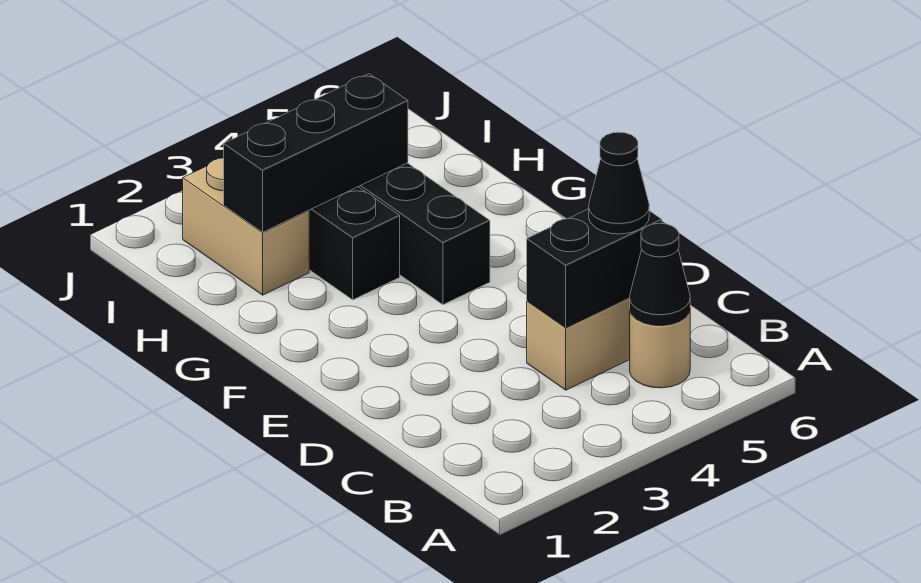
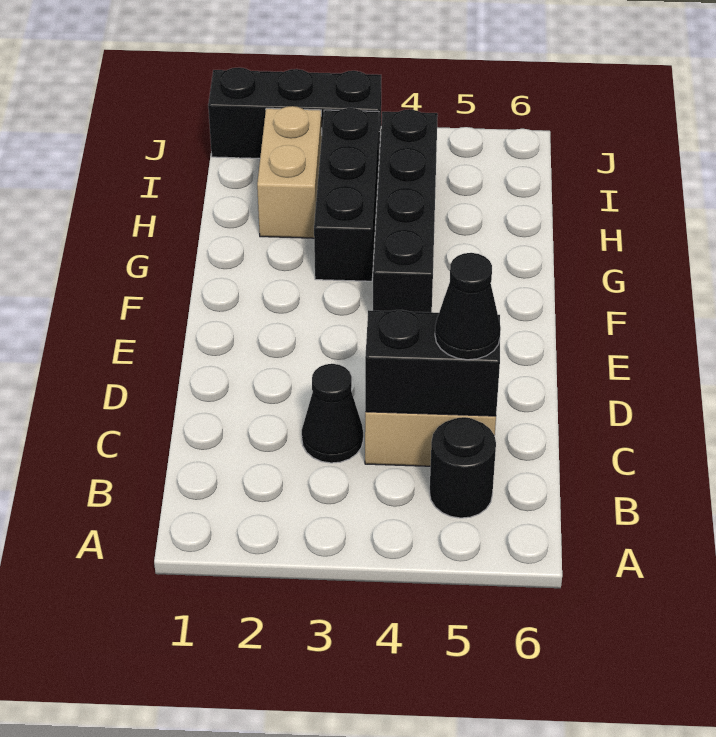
tan round brick B5 level 1 -> black round brick B5 level 1
black cone B5 level 2 -> black cone C3 level 1
black brick H2:H4 level 2 -> black brick J1:J3 level 1

